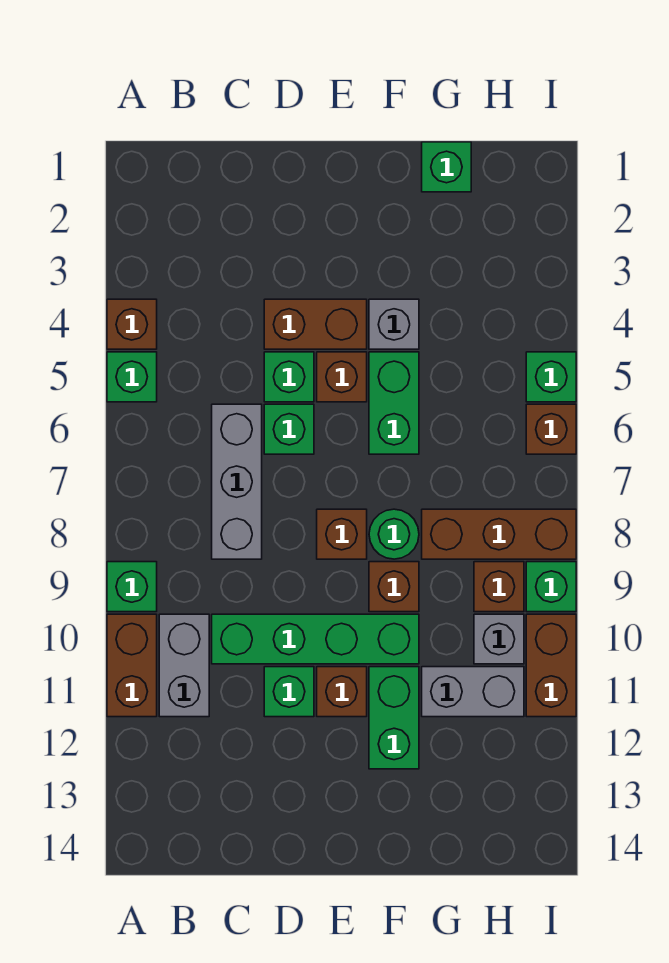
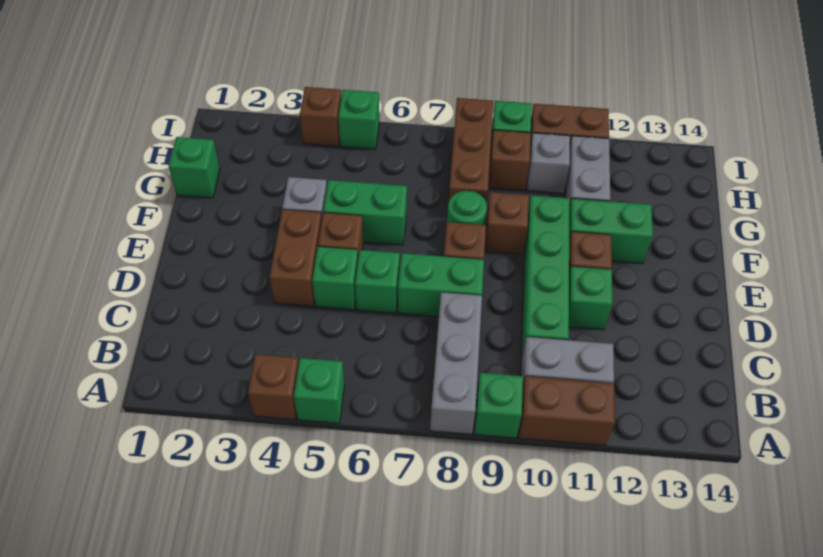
grey brick C6:C8 level 1 -> grey brick A8:C8 level 1
none -> green brick D7:D8 level 1
brown brick I6 level 1 -> brown brick I4 level 1

